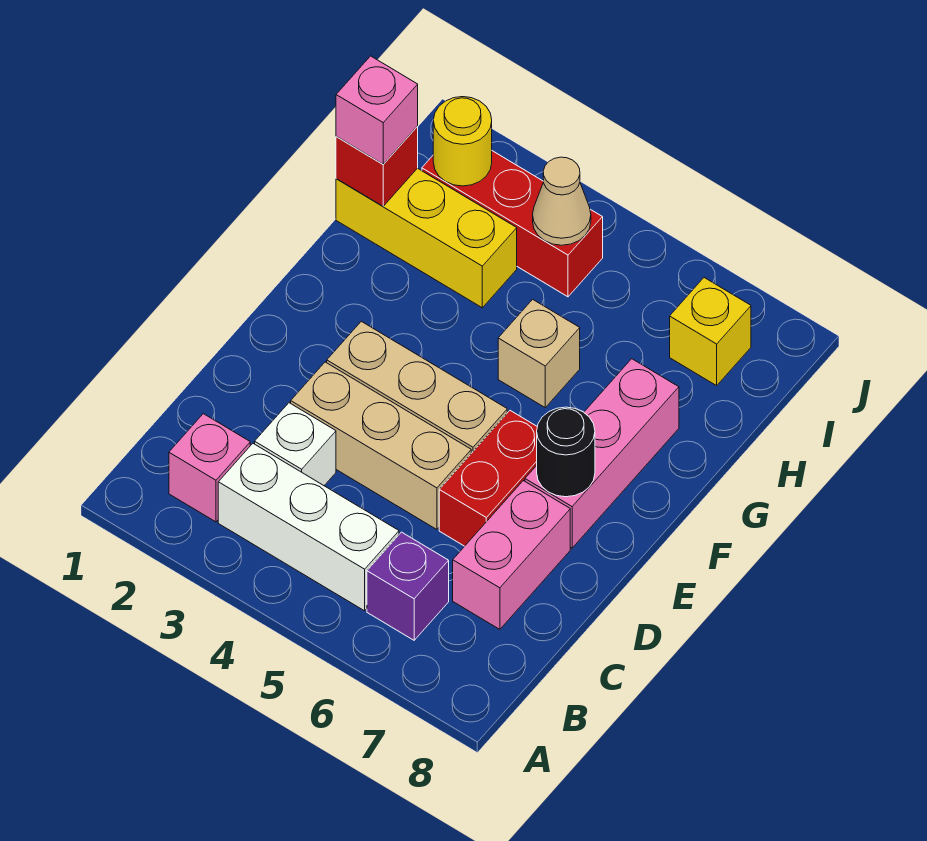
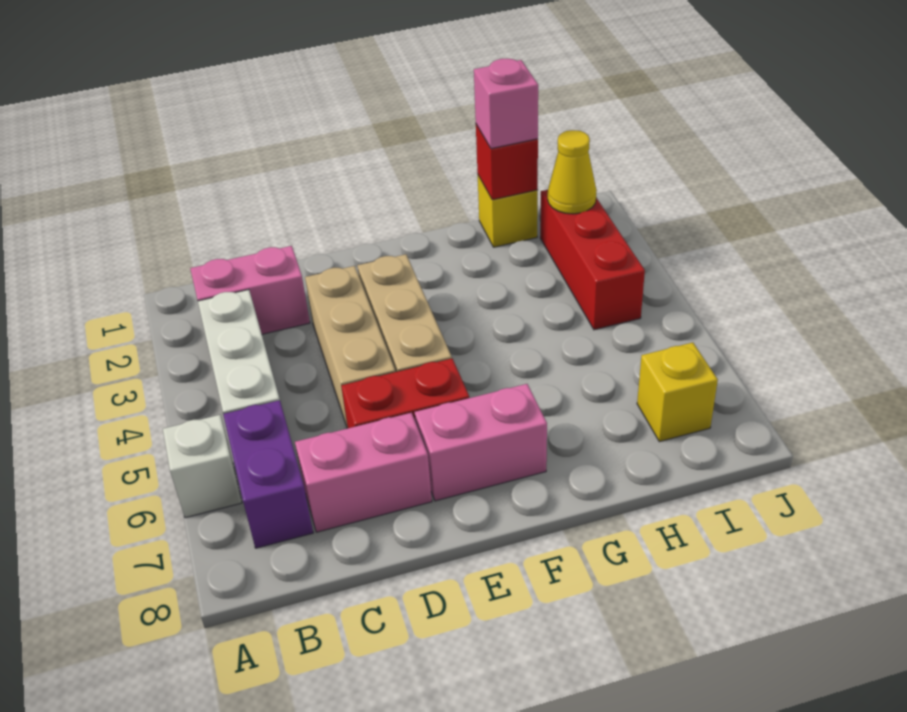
pink brick B2 level 1 -> pink brick B2:C2 level 1
purple brick B6 level 1 -> purple brick B6:B7 level 1
white brick C3 level 1 -> white brick A6 level 1
pink brick E7:G7 level 1 -> pink brick E7:F7 level 1
black round brick E7 level 2 -> none
tan brick G5 level 1 -> none
yellow brick H1:H3 level 1 -> yellow brick H1 level 1
yellow round brick I2 level 2 -> yellow cone I2 level 2
tan cone I4 level 2 -> none

